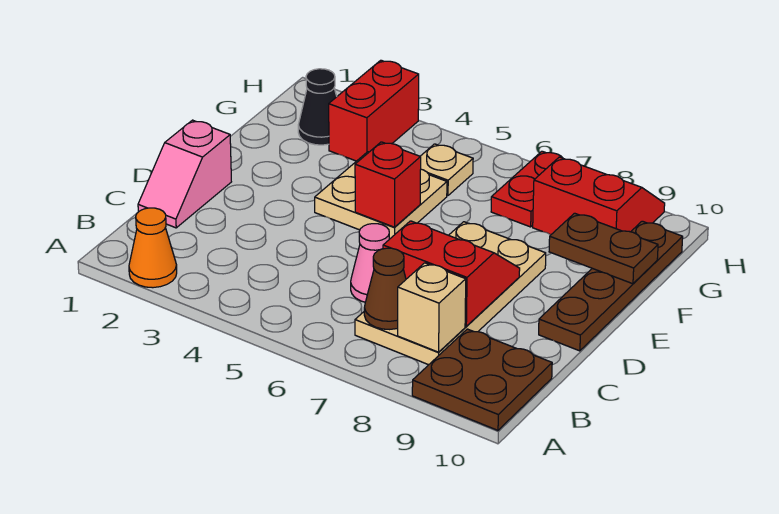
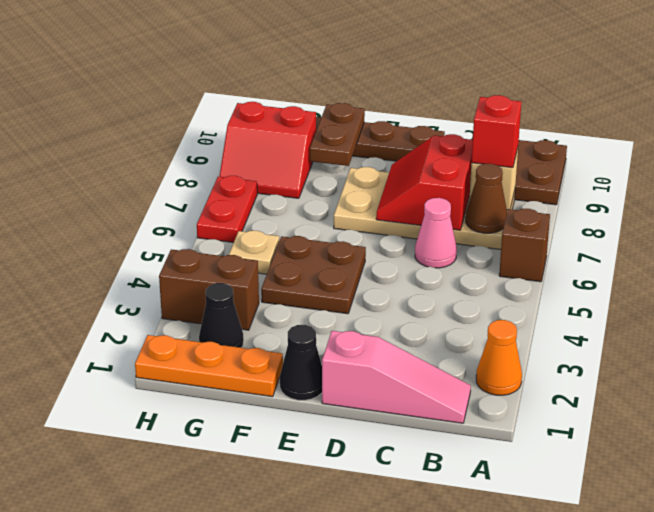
none -> brown brick A6 level 1
pink slope C1:D1 level 1 top D -> pink slope B1:D1 level 1 top D
none -> black cone E1 level 1
tan plate E4:F5 level 1 -> brown plate E4:F5 level 1
red brick E5 level 2 -> red brick B8 level 3
none -> orange plate F1:H1 level 1
red brick G3:H3 level 1 -> brown brick G3:H3 level 1
red plate G7:H7 level 1 -> red plate H6:H7 level 1
red slope G8:H9 level 1 top G -> red slope G8:H9 level 1 top 9

